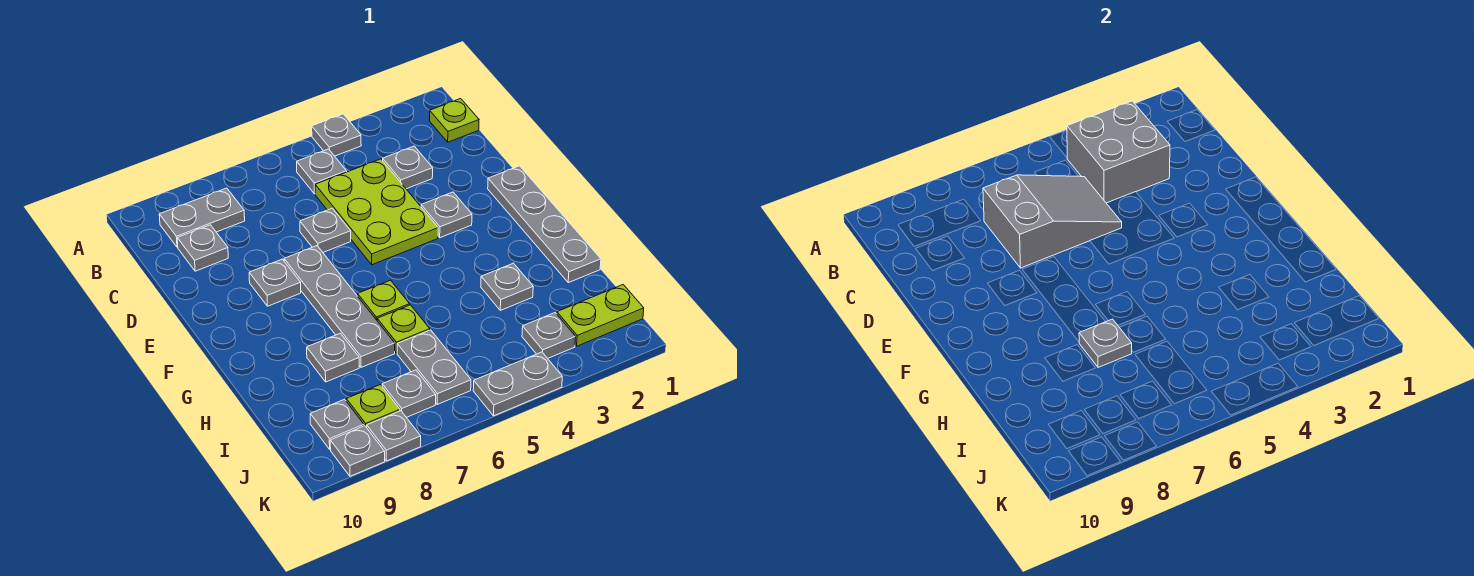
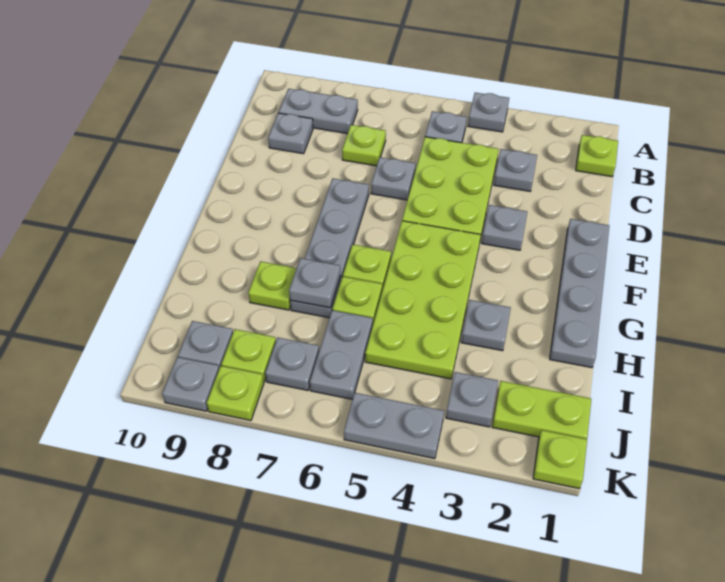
grey brick B3:C4 level 2 -> none
grey slope C5:D7 level 2 top 7 -> none
none -> lime plate C7 level 1
grey plate E8 level 1 -> none
none -> lime plate F4:I5 level 1
grey plate H8 level 1 -> lime plate H8 level 1
none -> lime plate K1 level 1
grey plate K8 level 1 -> lime plate K8 level 1

